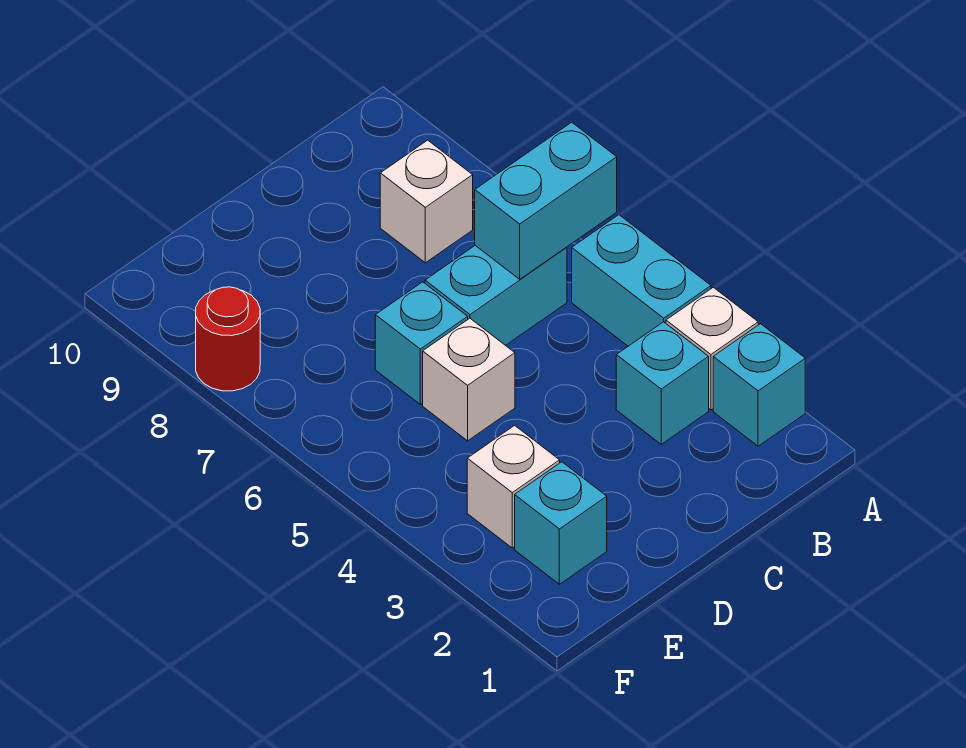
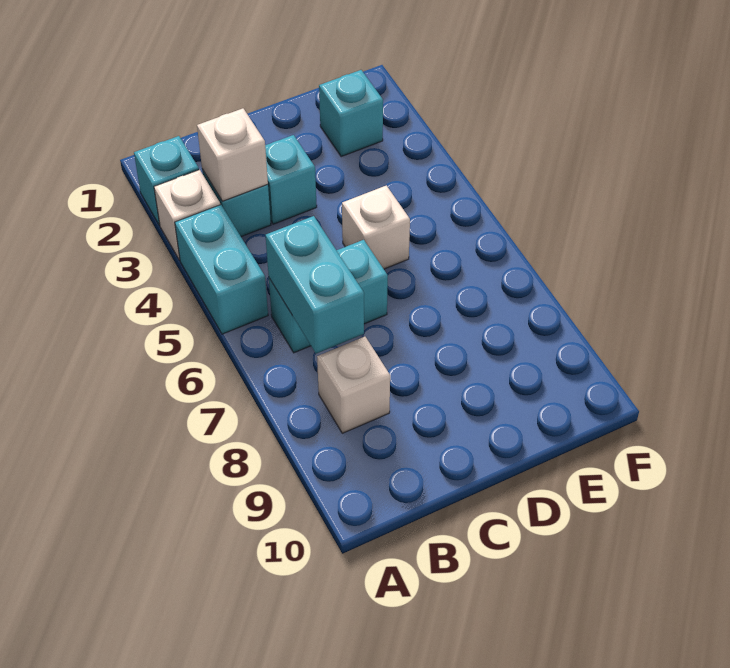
cyan brick A6:B6 level 2 -> cyan brick B6:B7 level 2
cyan brick D6 level 1 -> cyan brick C3 level 1
white brick E3 level 1 -> white brick B3 level 2
red round brick F8 level 1 -> none

